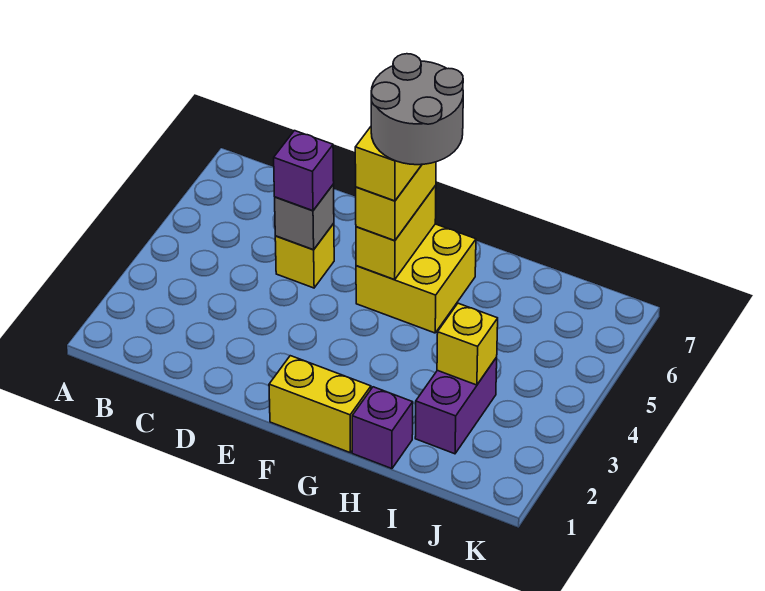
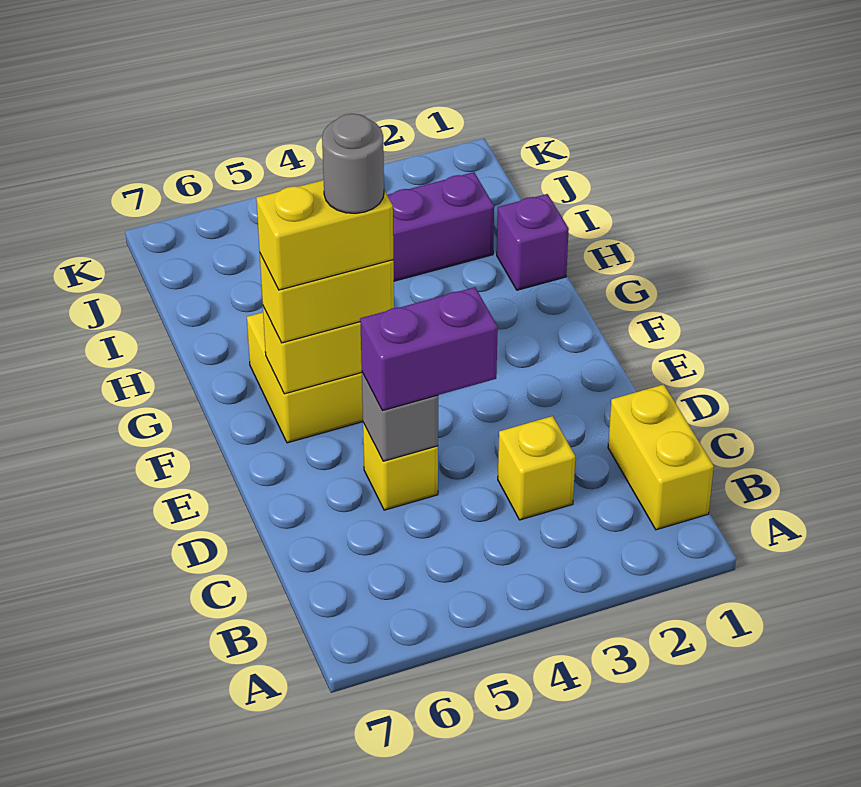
purple brick D5 level 3 -> purple brick D4:D5 level 3
yellow brick F1:G1 level 1 -> yellow brick B1:C1 level 1
grey round brick F5:G6 level 5 -> grey round brick F5 level 5
yellow brick I3 level 2 -> yellow brick C3 level 1

